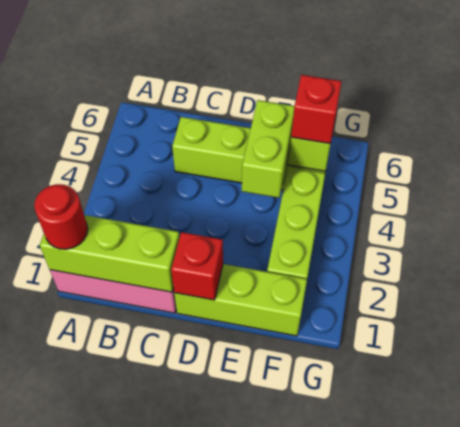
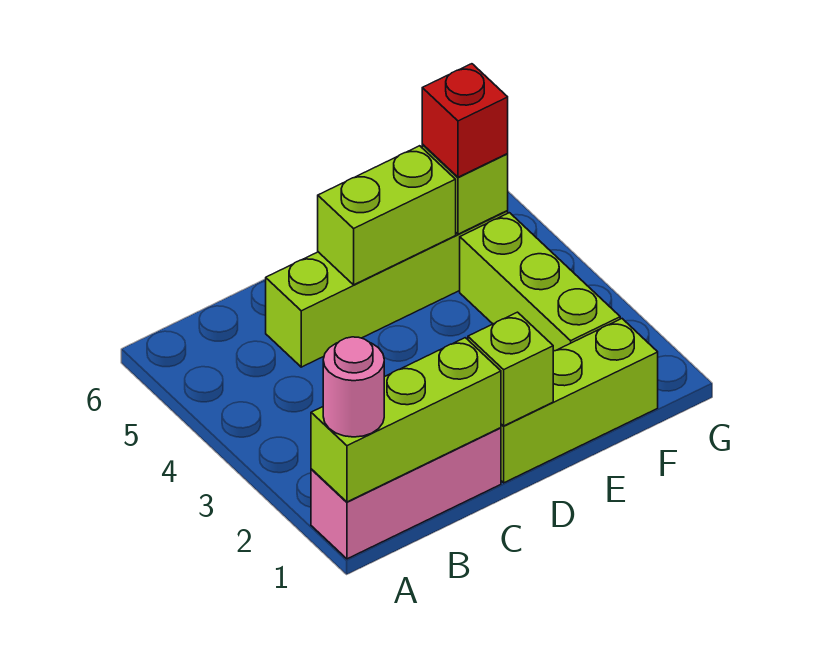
red round brick A1 level 3 -> pink round brick A1 level 3
red brick D1 level 2 -> lime brick D1 level 2
lime brick E4:E5 level 2 -> lime brick D5:E5 level 2

